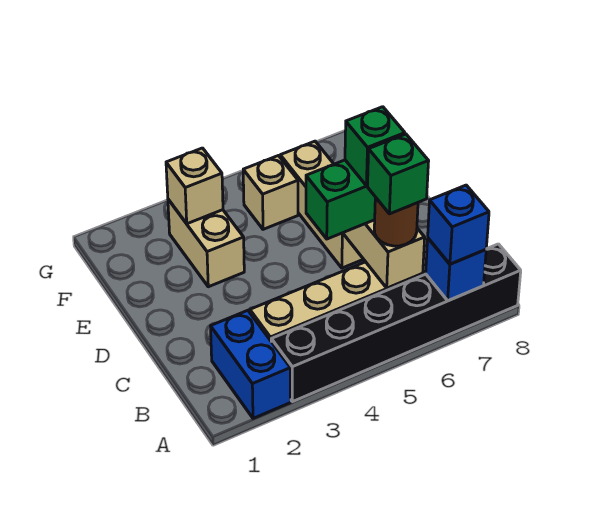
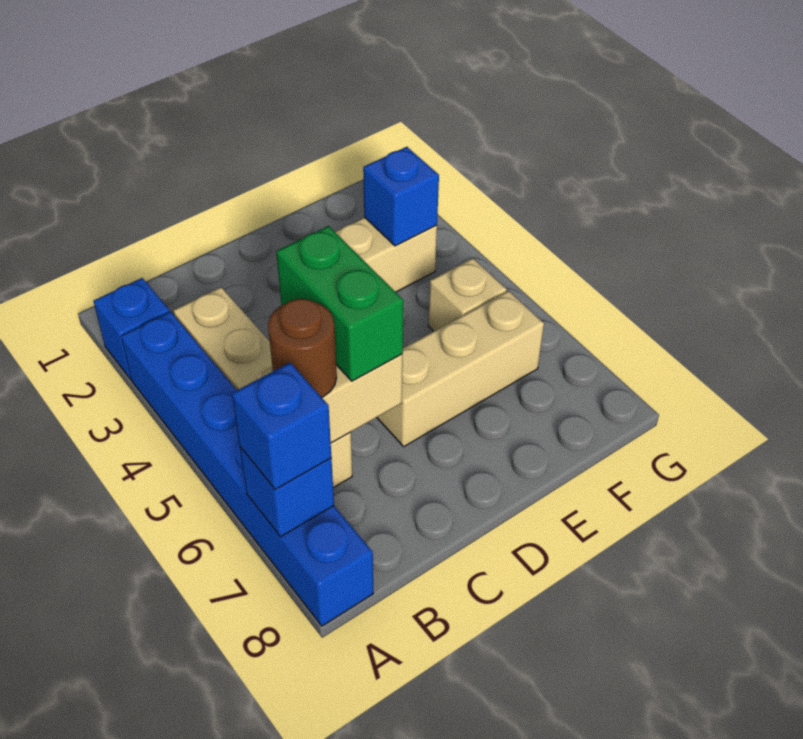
blue brick A2:B2 level 1 -> blue brick A2 level 1
black brick A3:A8 level 1 -> blue brick A3:A8 level 1
green brick B6 level 4 -> none
green brick C6 level 4 -> none
tan brick F3 level 2 -> blue brick F3 level 2

